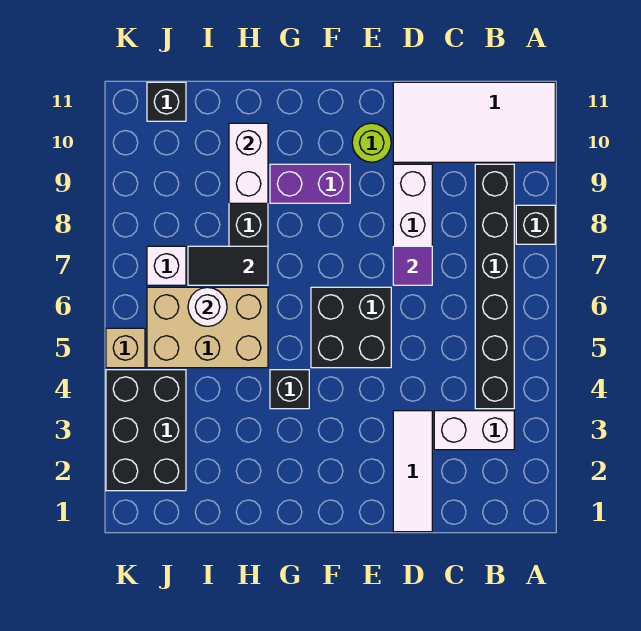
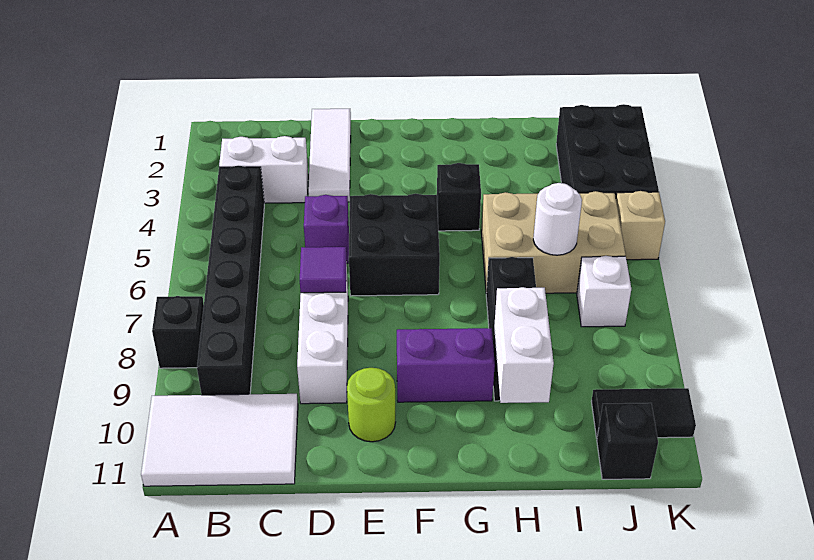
white tile A10:D11 level 1 -> white tile A10:C11 level 1
none -> purple brick D5 level 1
black tile H7:I7 level 2 -> black tile J10:K10 level 1

